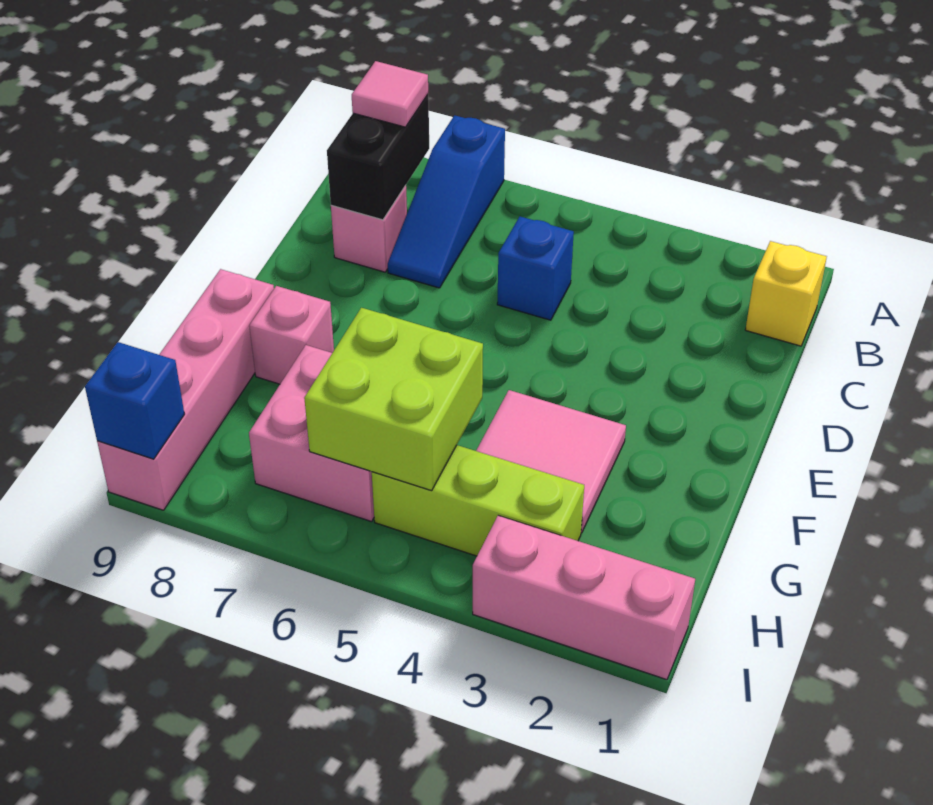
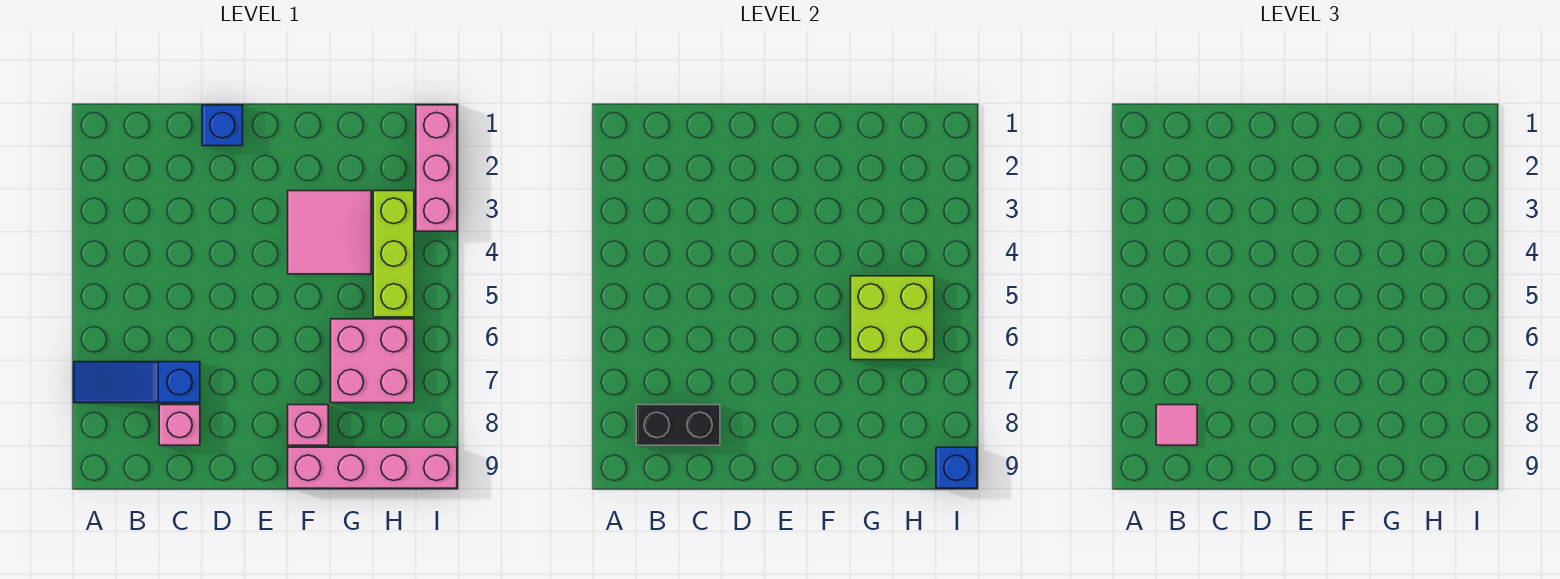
blue slope A7:C7 level 1 top A -> blue slope A7:C7 level 1 top C
yellow brick B1 level 1 -> none
blue brick C5 level 1 -> blue brick D1 level 1

